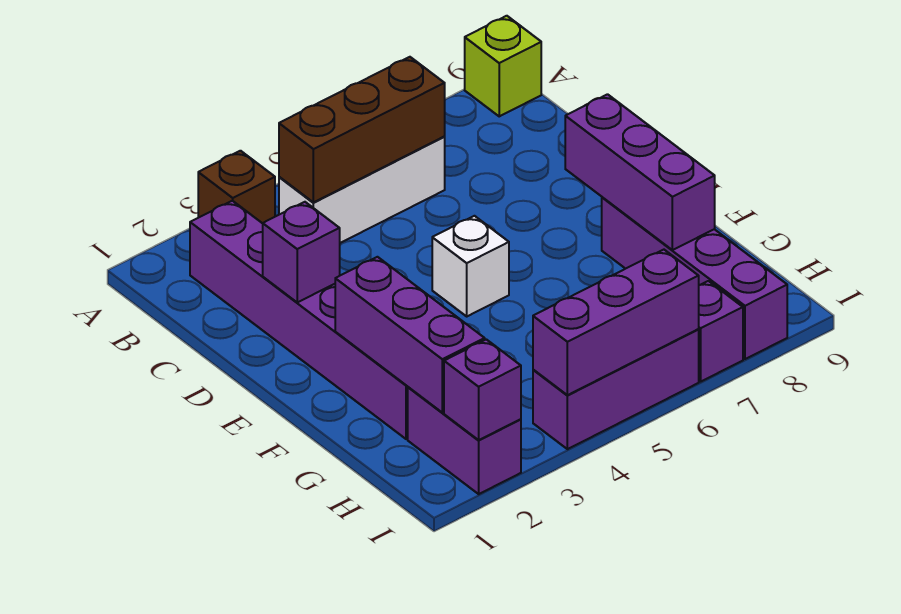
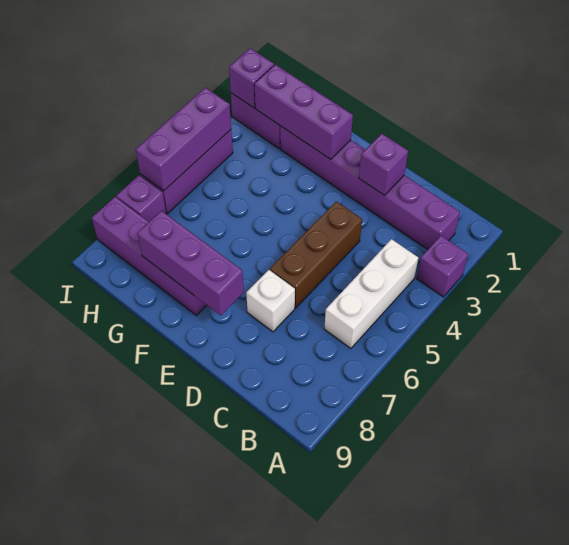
brown brick A3 level 1 -> purple brick A3 level 1
lime brick A9 level 1 -> none
brown brick B4:B6 level 2 -> brown brick D4:D6 level 1
white brick E5 level 1 -> white brick D7 level 1

